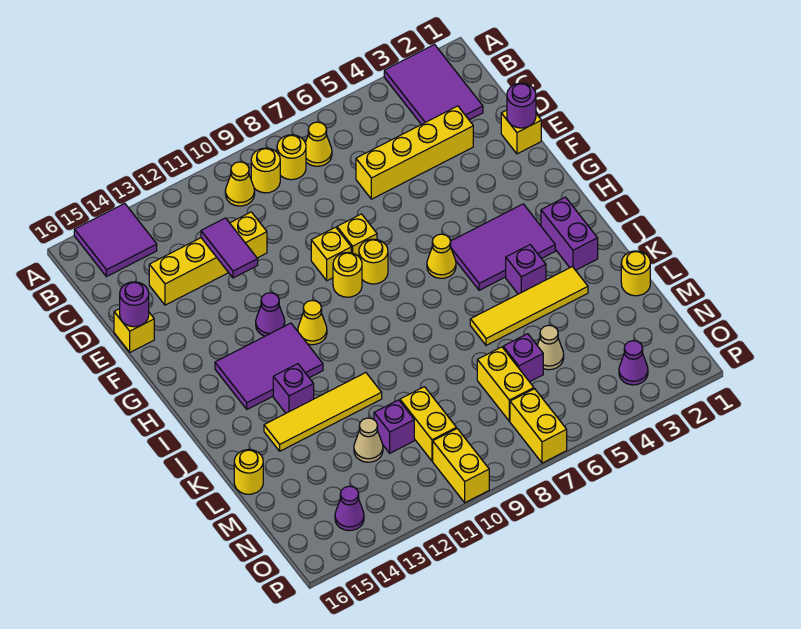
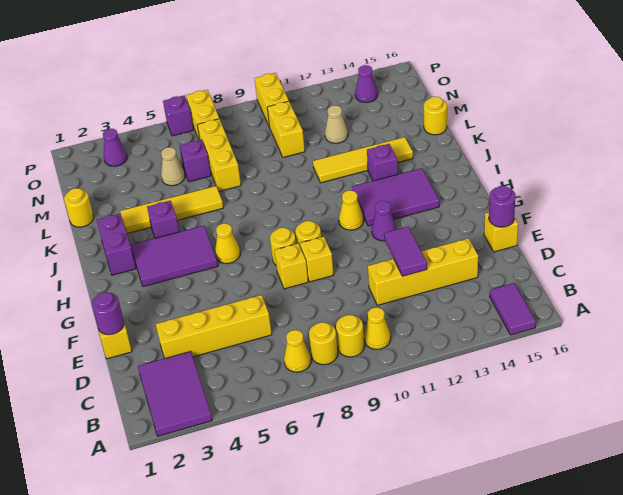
purple tile A14:B15 level 1 -> purple tile A15:B15 level 1
yellow brick M7:N7 level 1 -> yellow brick L7:N7 level 1
purple brick M11 level 1 -> purple brick P6 level 1

